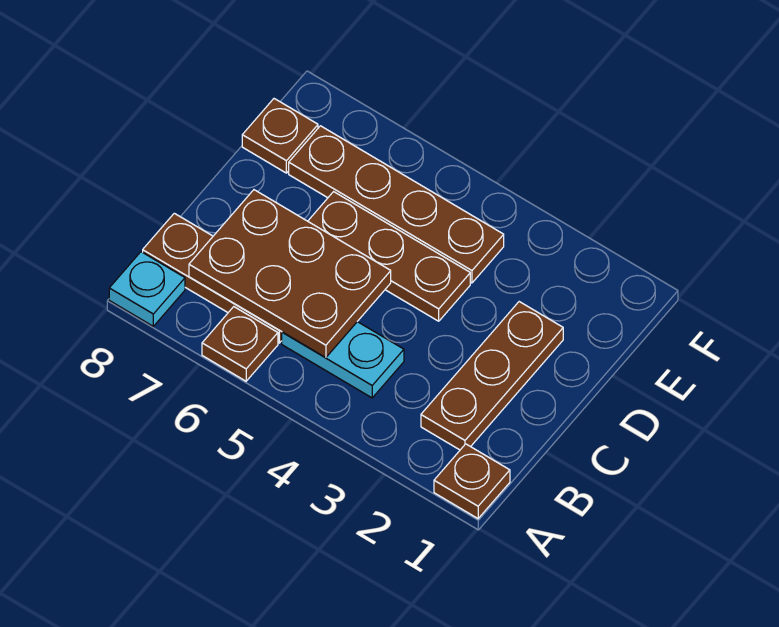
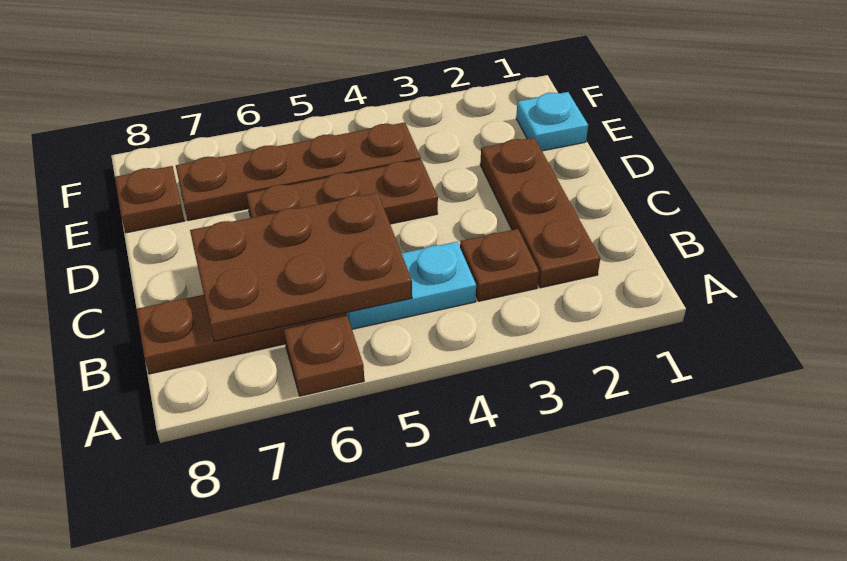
brown plate A1 level 1 -> brown plate B3 level 1
cyan plate A8 level 1 -> cyan plate E1 level 1

